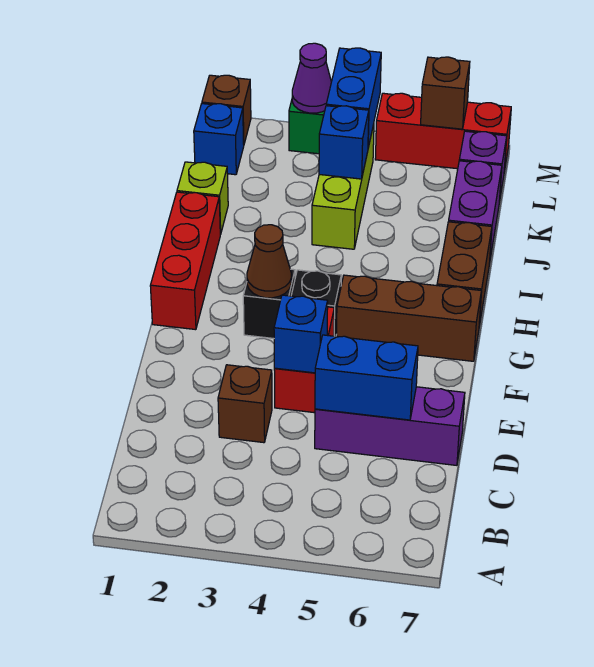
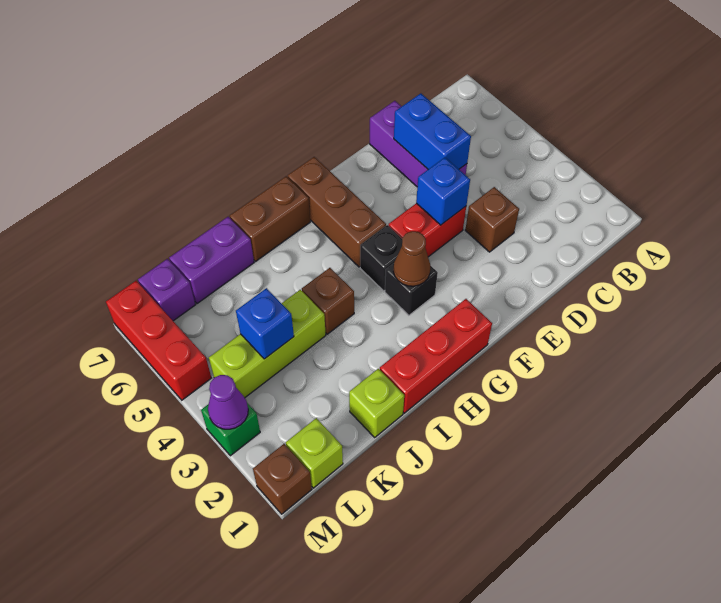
blue brick L1 level 1 -> lime brick L1 level 1
blue brick L4:M4 level 2 -> none
brown brick M6 level 2 -> brown brick I4 level 1

